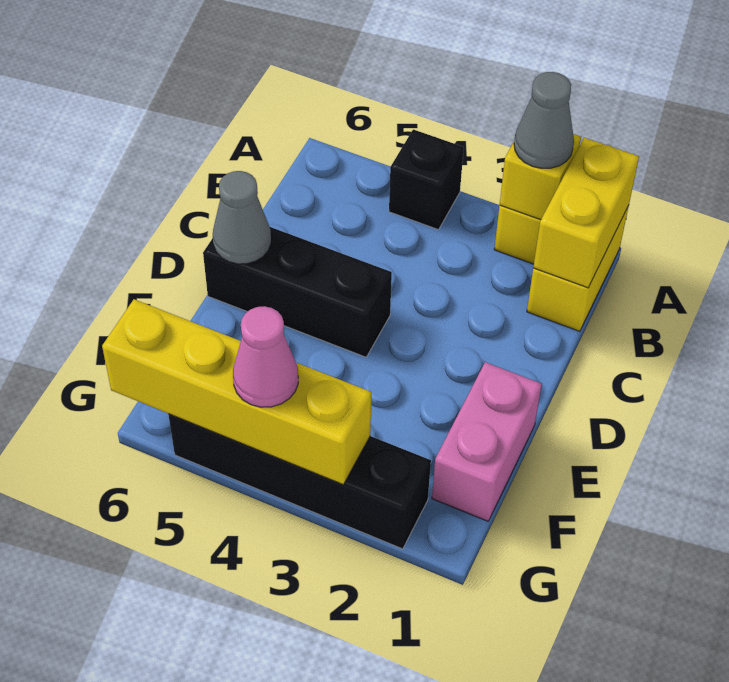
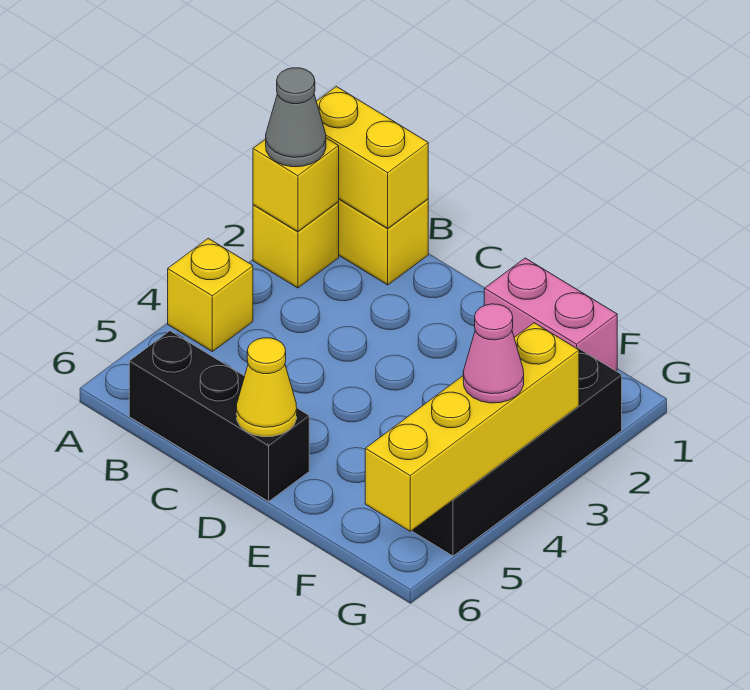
black brick A4 level 1 -> yellow brick A4 level 1
black brick D4:D6 level 1 -> black brick B6:D6 level 1
grey cone D6 level 2 -> yellow cone D6 level 2

